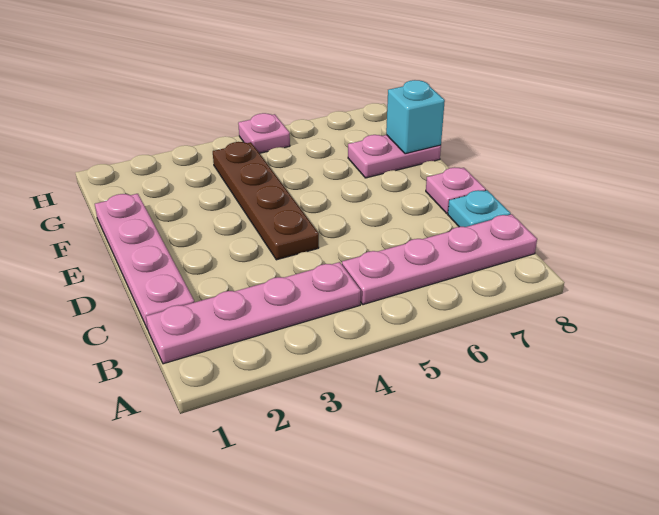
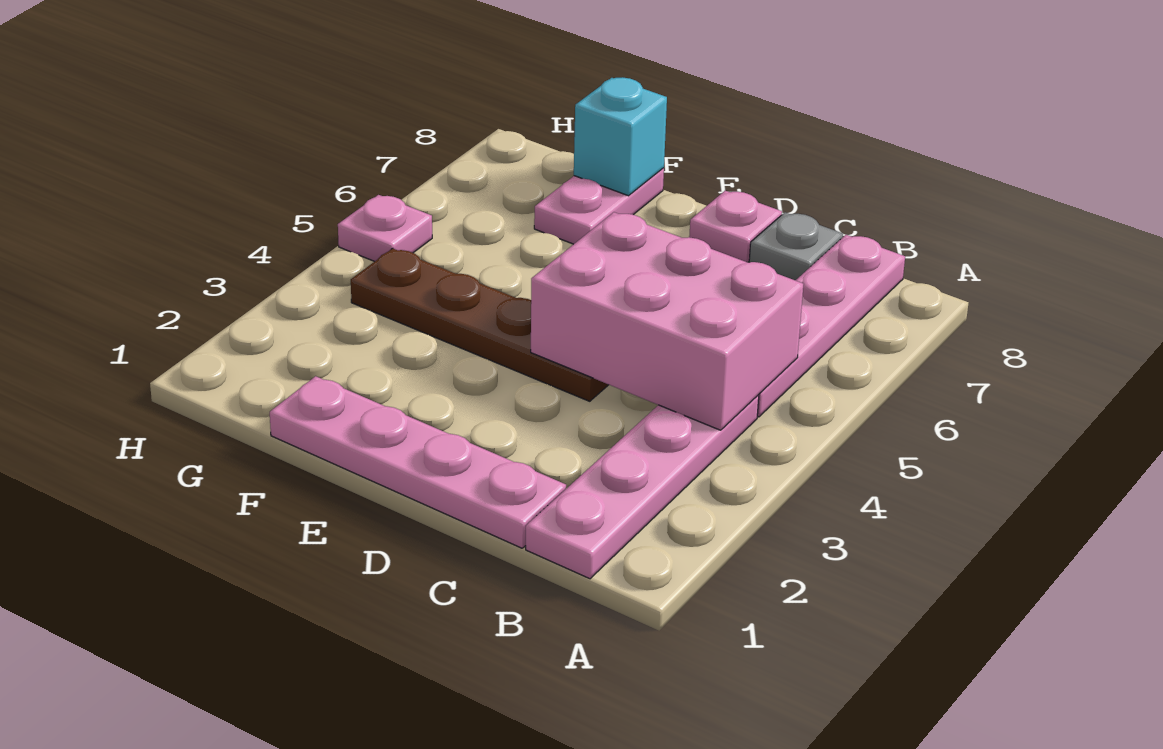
none -> pink brick B4:D5 level 2
cyan plate C8 level 1 -> grey plate C8 level 1

